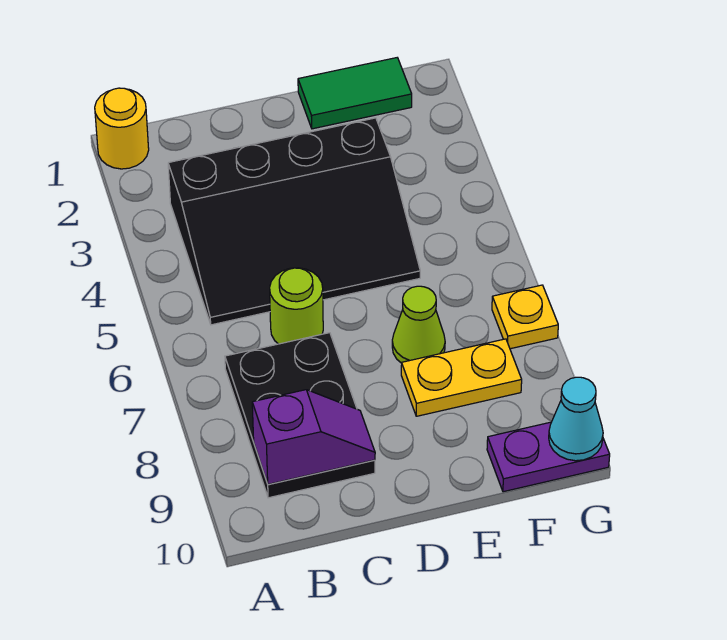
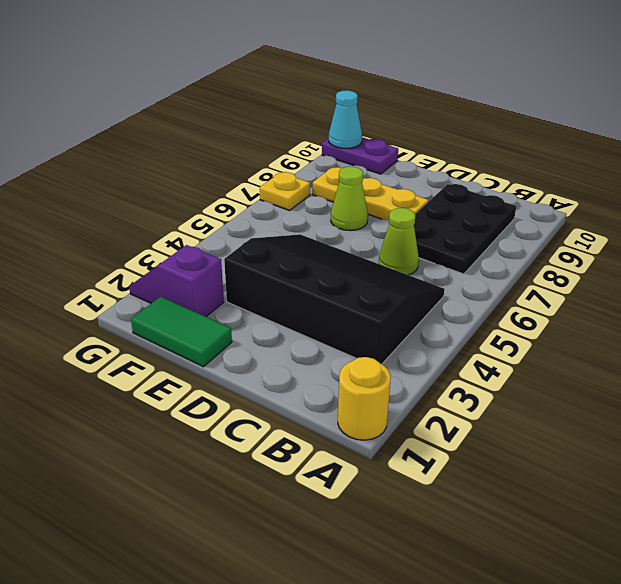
purple slope B9:C9 level 2 top B -> purple slope F2:G2 level 1 top F
lime round brick C6 level 1 -> lime cone C6 level 1
yellow plate E8:F8 level 1 -> yellow plate D8:F8 level 1

